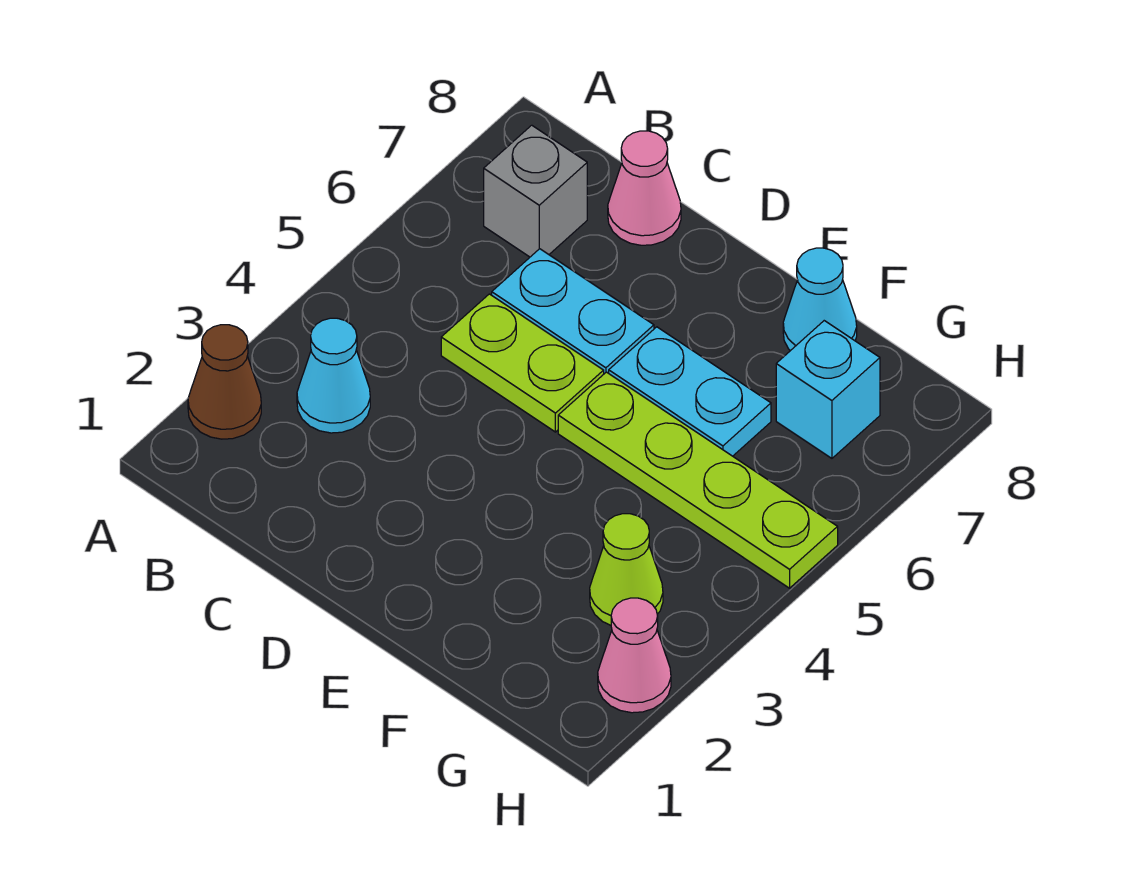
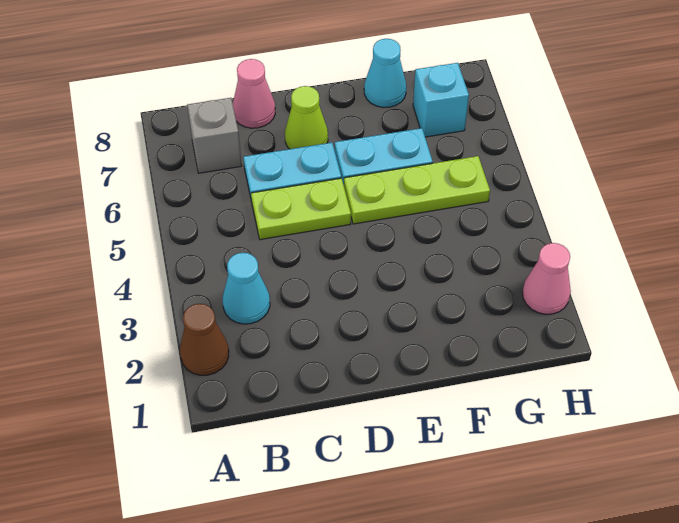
lime plate E5:H5 level 1 -> lime plate E5:G5 level 1
lime cone G3 level 1 -> lime cone D7 level 1

